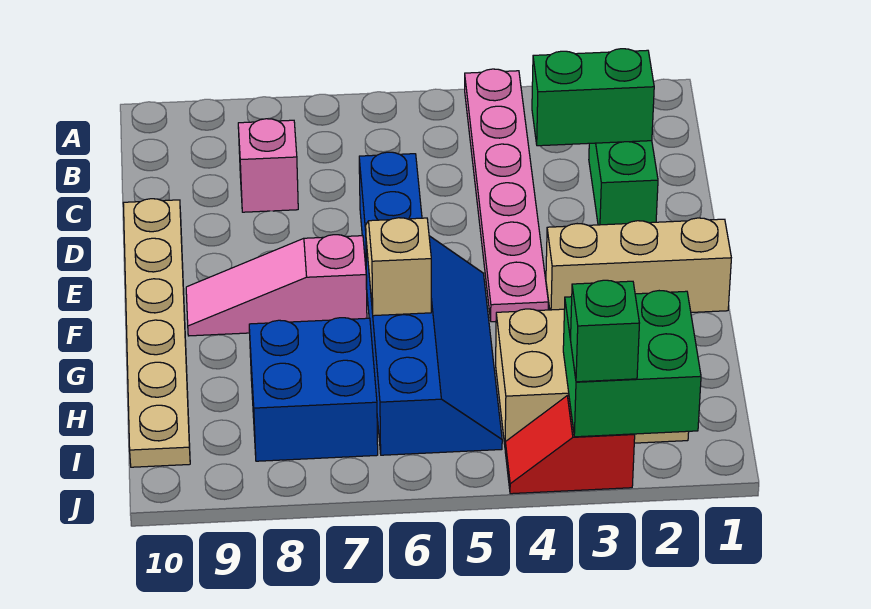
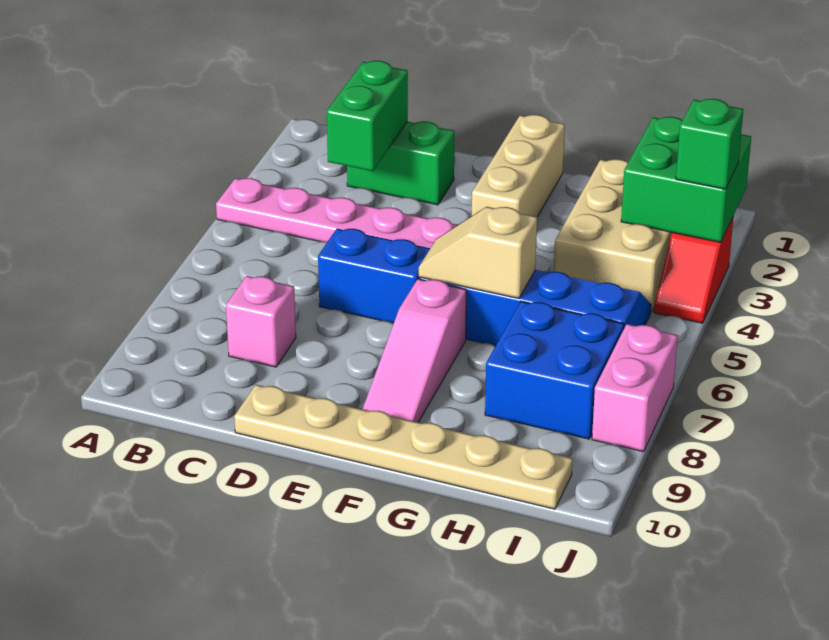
none -> pink brick J7:J8 level 1

